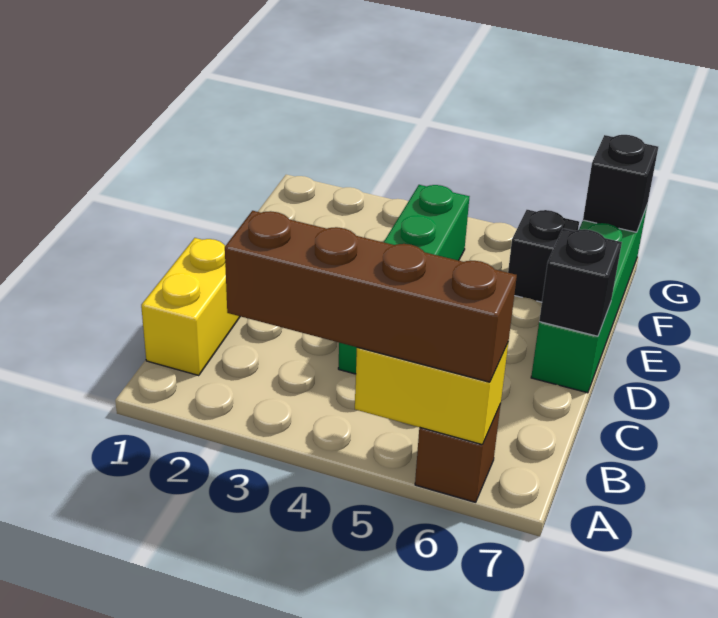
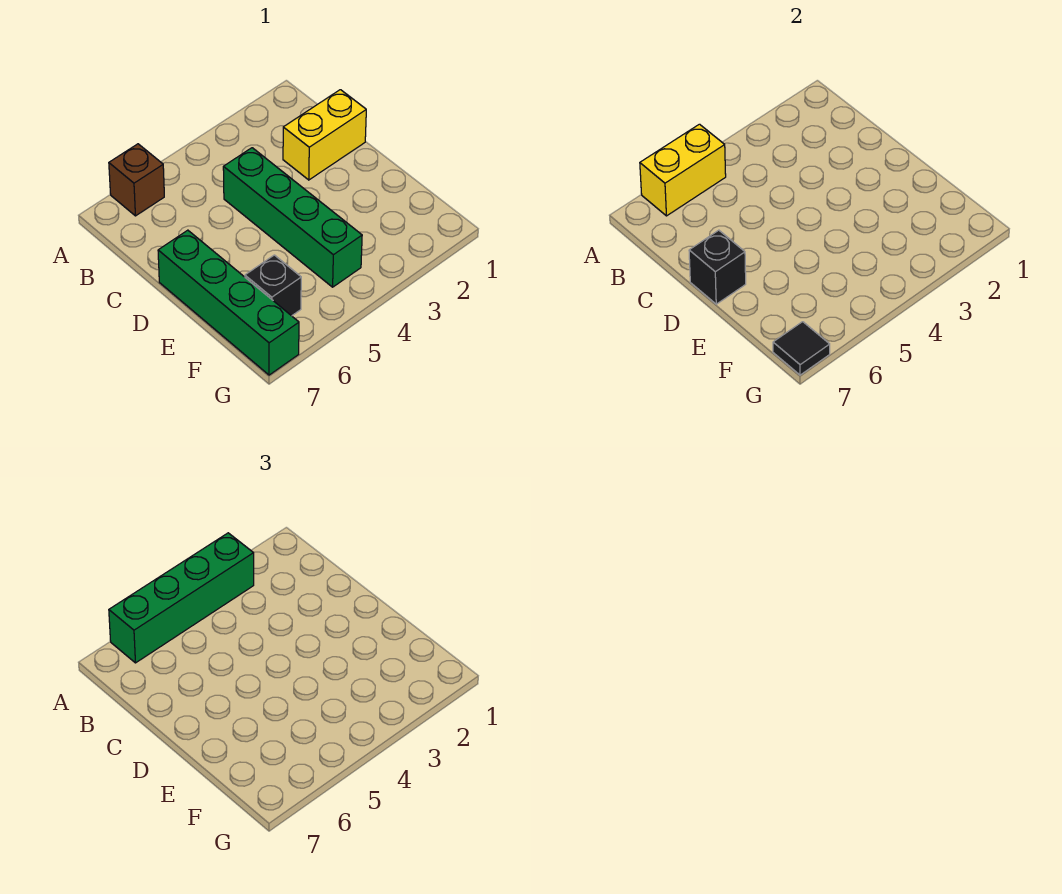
brown brick A3:A6 level 3 -> green brick A3:A6 level 3
yellow brick B1:C1 level 1 -> yellow brick C1:C2 level 1
black brick G7 level 2 -> black tile G7 level 2

